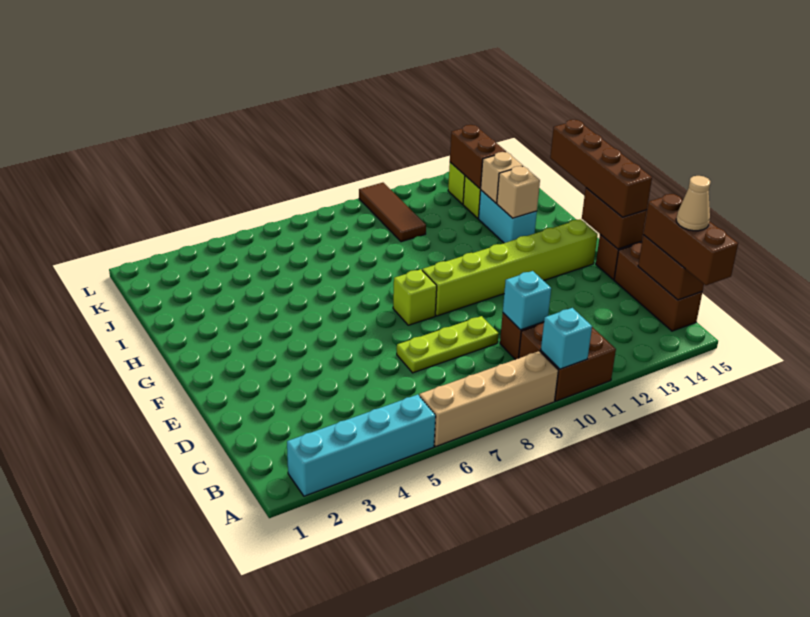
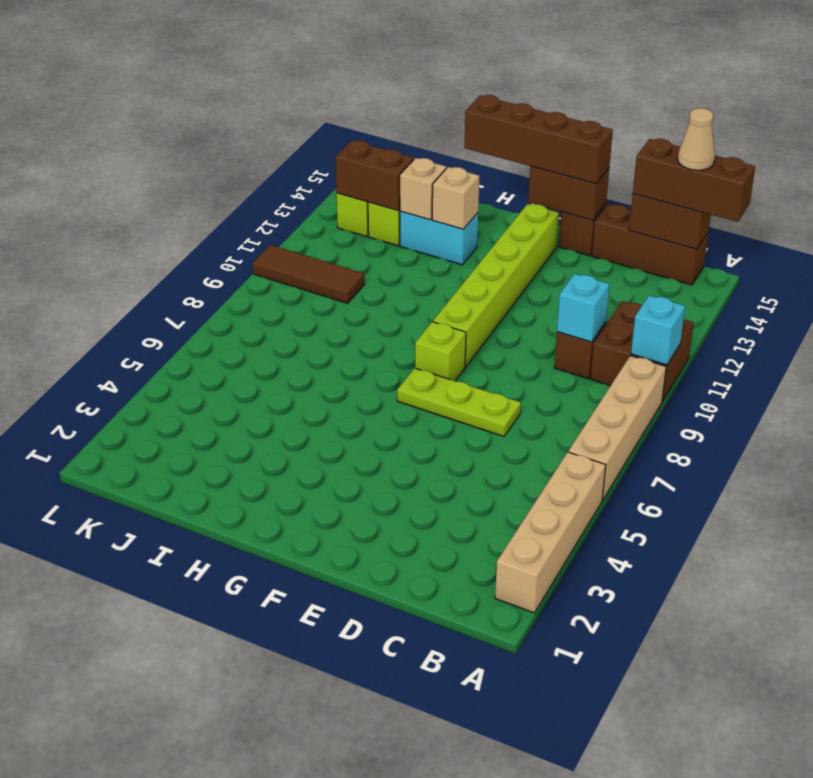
cyan brick A2:A5 level 1 -> tan brick A2:A5 level 1
lime plate D7:D9 level 1 -> lime plate D7:F7 level 1

